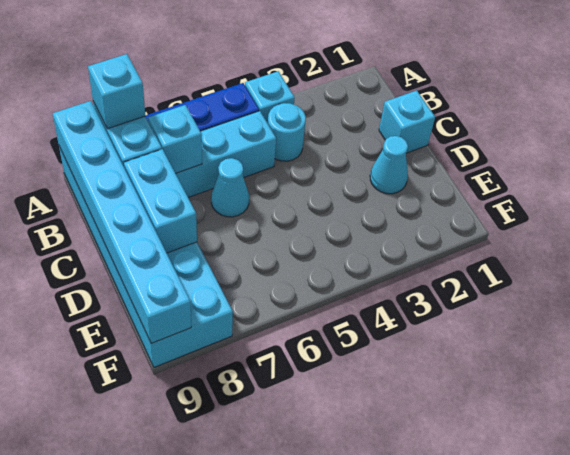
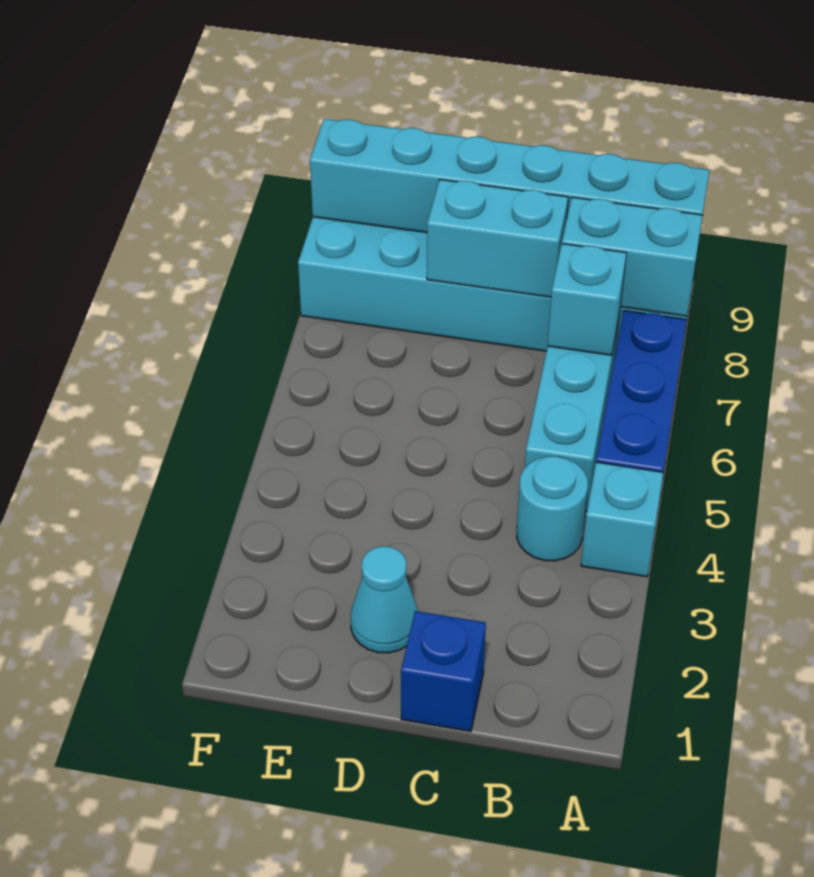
cyan brick A8 level 3 -> none
cyan brick C1 level 1 -> blue brick C1 level 1
cyan cone C6 level 1 -> none

